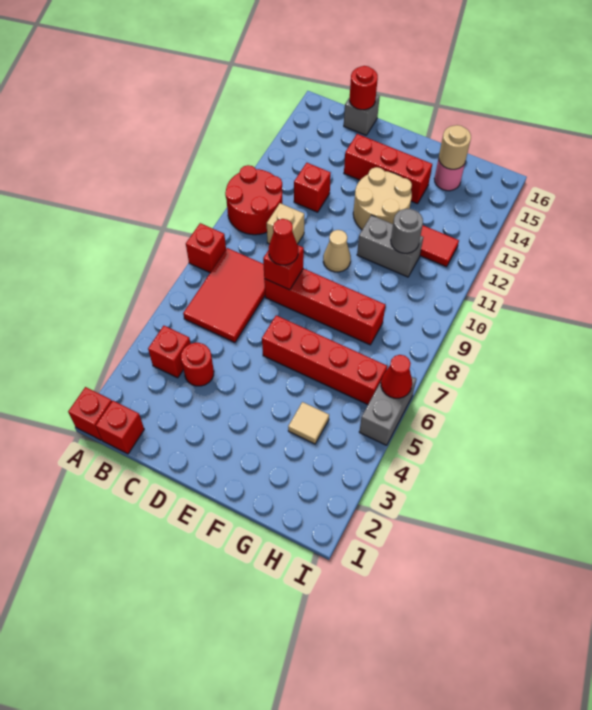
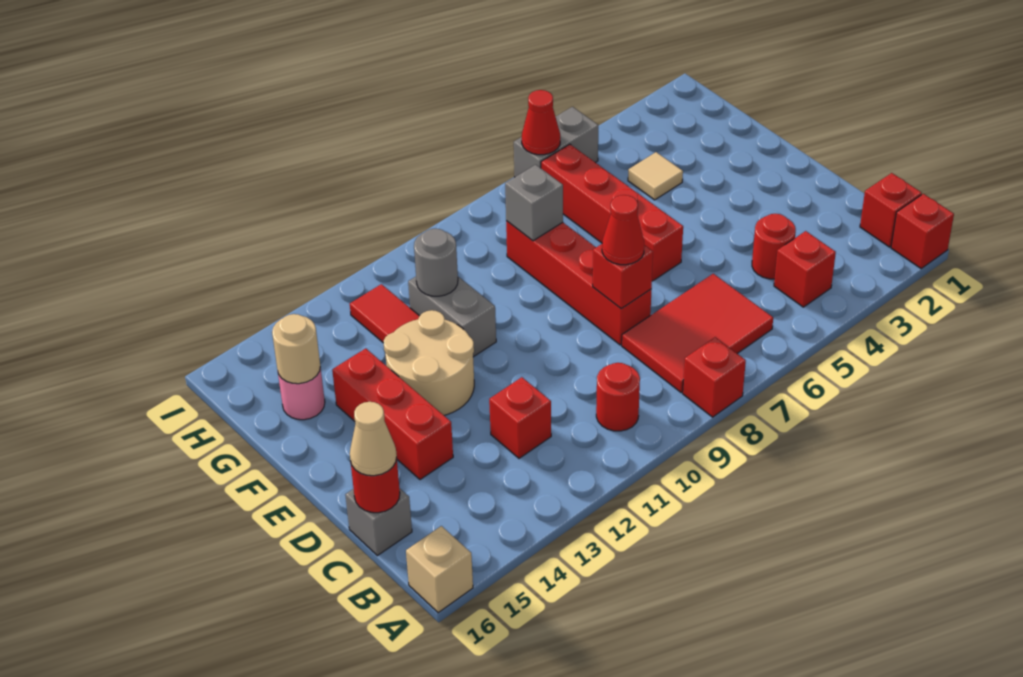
red round brick A10:B11 level 1 -> red round brick B10 level 1
tan brick C10 level 1 -> tan brick A16 level 1
tan cone E10 level 1 -> tan cone C16 level 3
none -> grey brick G8 level 2

